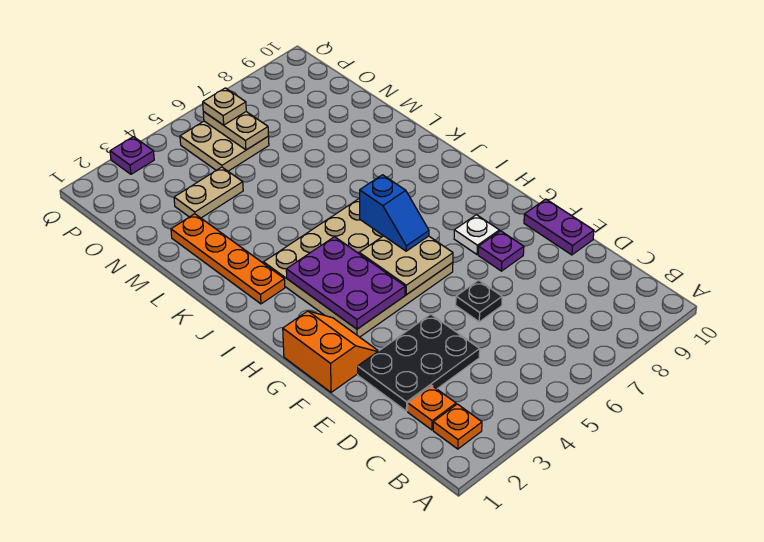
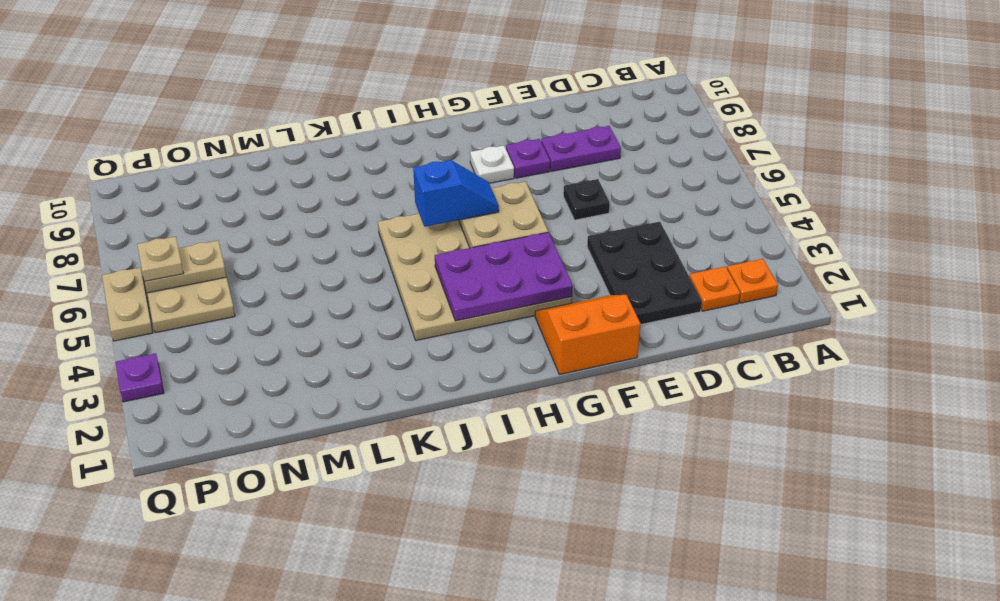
purple plate E10:F10 level 1 -> purple plate D8:E8 level 1
orange plate J2:M2 level 1 -> none
tan plate N3:N4 level 1 -> tan plate Q5:Q6 level 1

